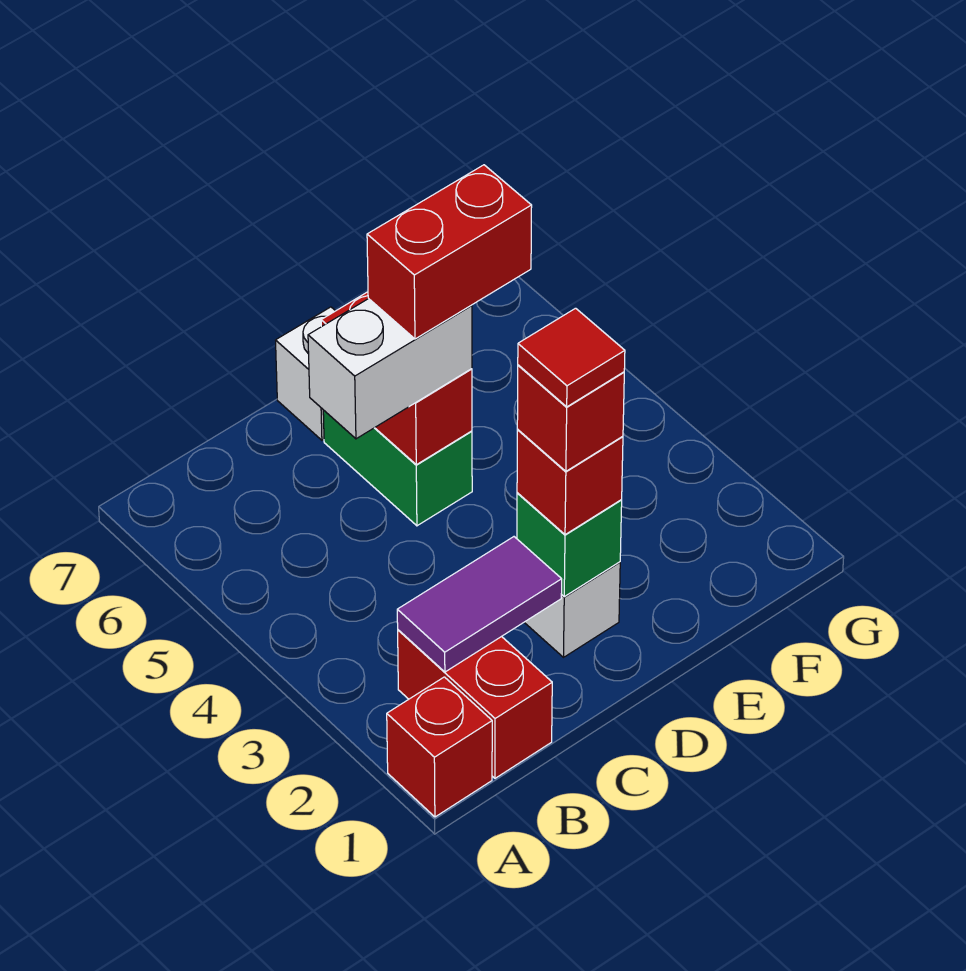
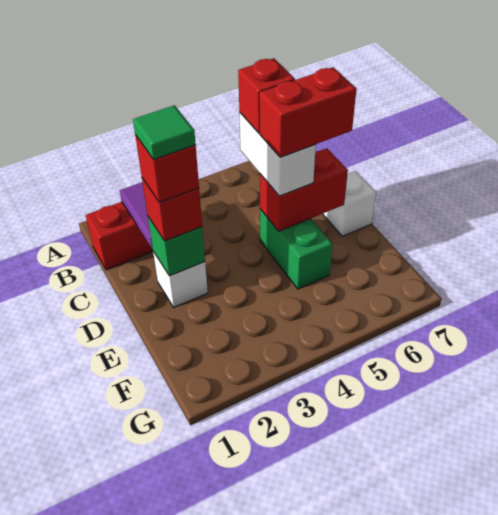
red brick A1 level 1 -> red brick C5 level 4
red tile D2 level 5 -> green tile D2 level 5
green brick D5:D6 level 1 -> green brick D5:E5 level 1
red brick D5:E5 level 4 -> red brick D5:D6 level 4

